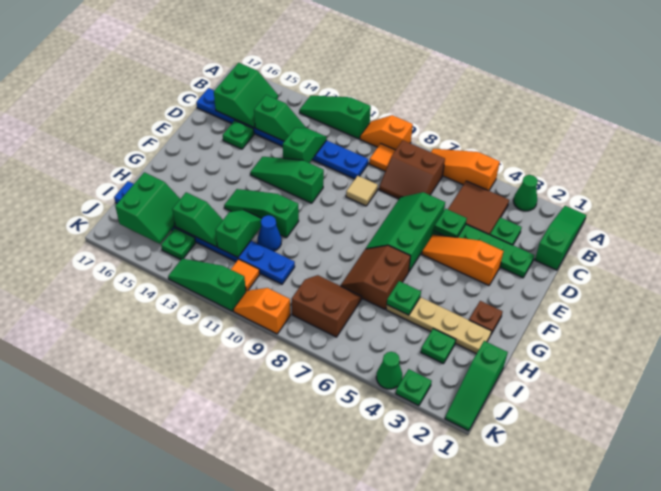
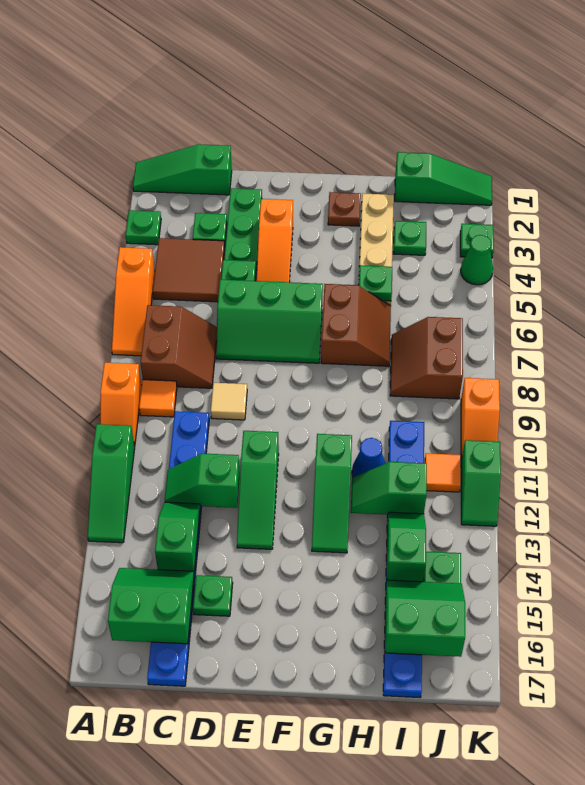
green cone A3 level 1 -> green plate A3 level 1
brown slope G6:H7 level 1 top 6 -> brown slope G6:H7 level 1 top G
green slope K11:K13 level 1 top 11 -> green slope K11:K12 level 1 top 11

